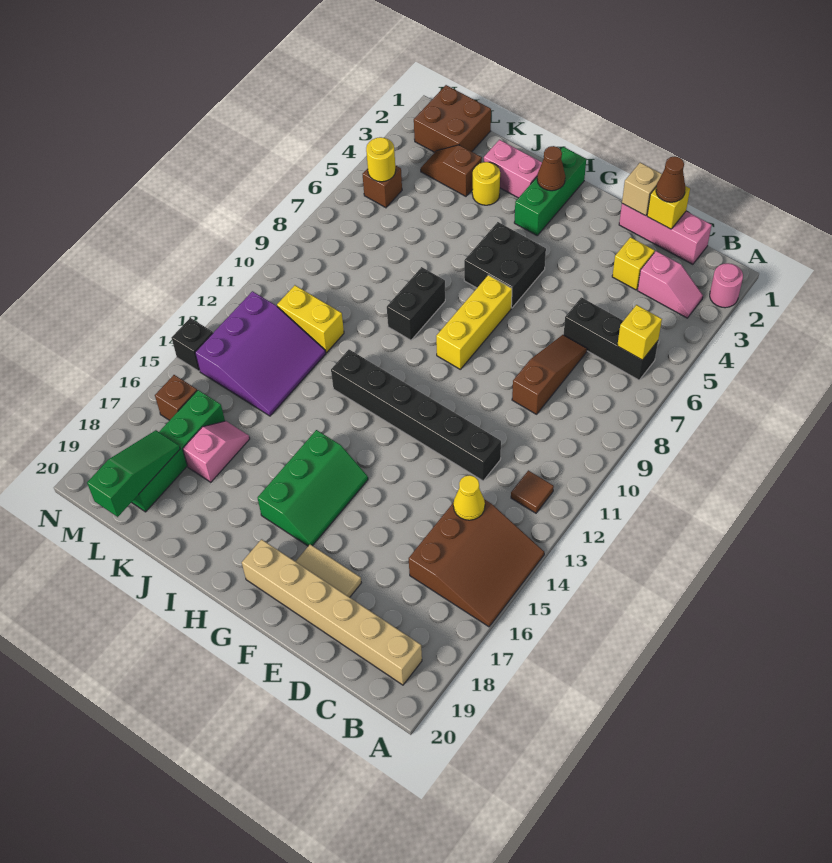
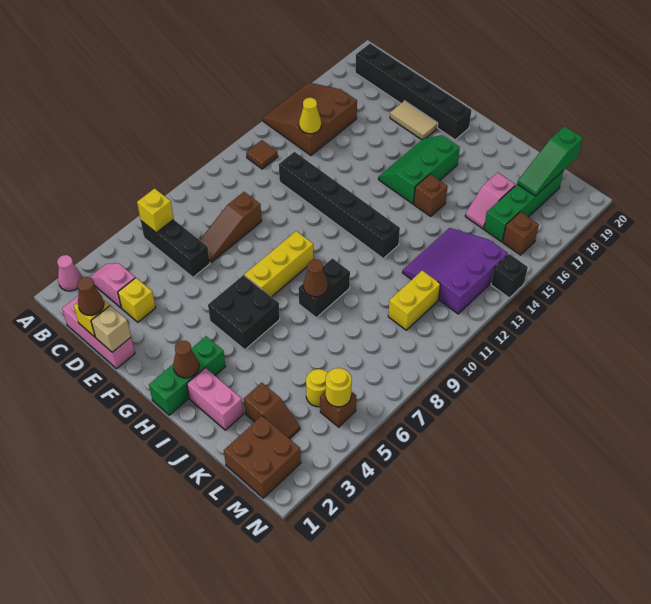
pink round brick A2 level 1 -> pink cone A2 level 1
tan brick B19:G19 level 1 -> black brick B19:G19 level 1
none -> brown cone I8 level 2
none -> brown brick I15 level 1
yellow round brick J3 level 1 -> yellow round brick L5 level 1
yellow brick K11:L11 level 1 -> yellow brick L10:L11 level 1

